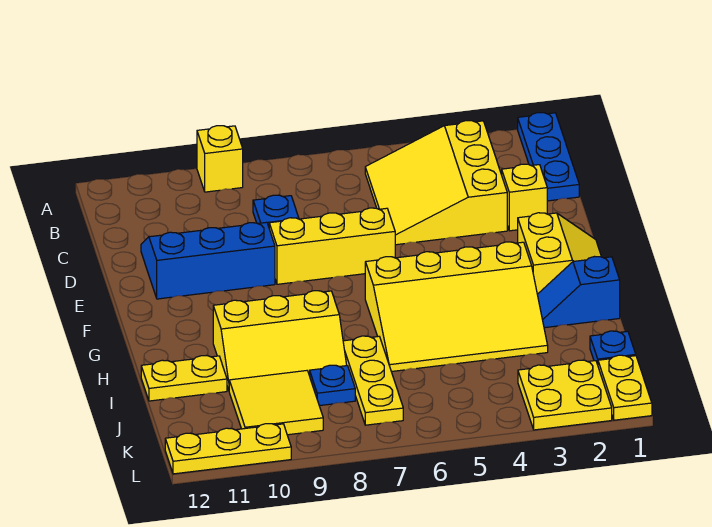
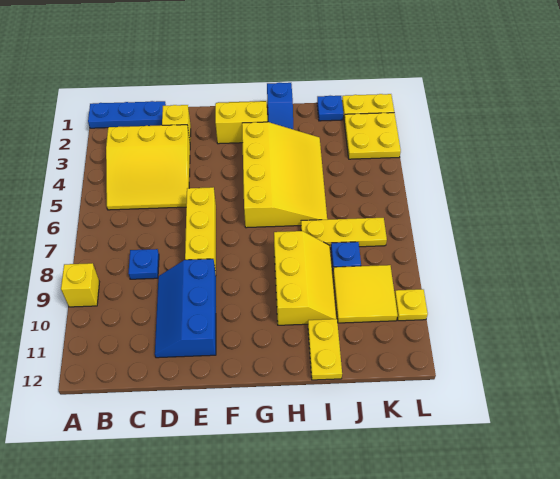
yellow plate L10:L12 level 1 -> yellow plate L10 level 1

